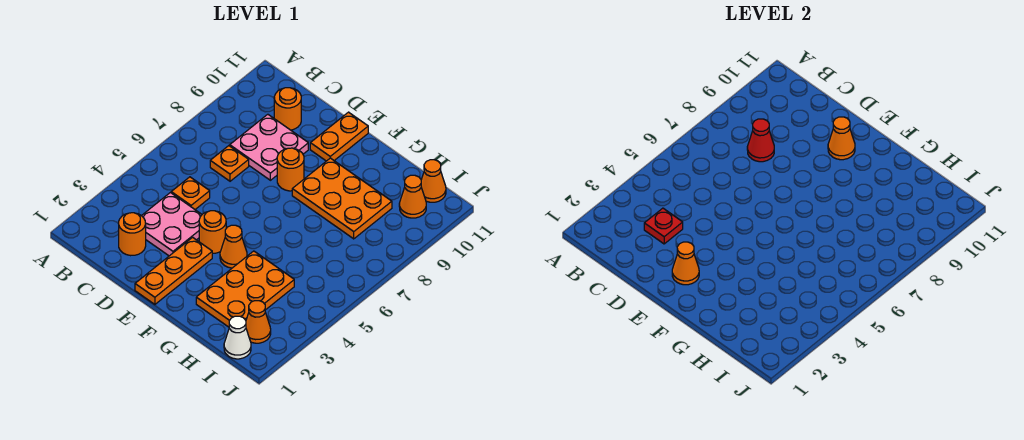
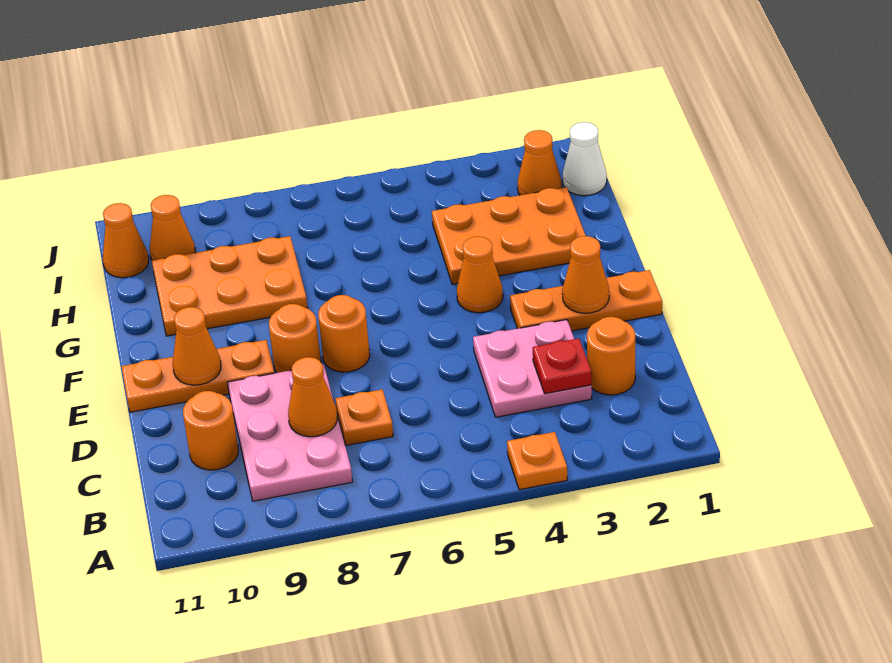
orange plate C5 level 1 -> orange plate A4 level 1
pink plate C8:D9 level 1 -> pink plate B8:D9 level 1
red cone C8 level 2 -> orange cone C8 level 2
orange round brick E4 level 1 -> orange round brick E7 level 1
orange plate E10:E11 level 1 -> orange plate E9:E11 level 1
orange plate F8:H9 level 1 -> orange plate G8:H10 level 1

